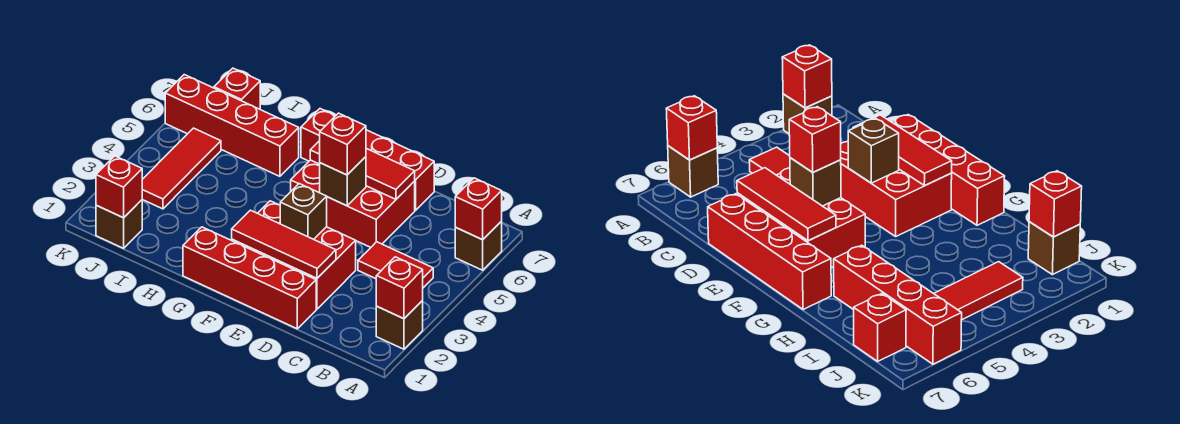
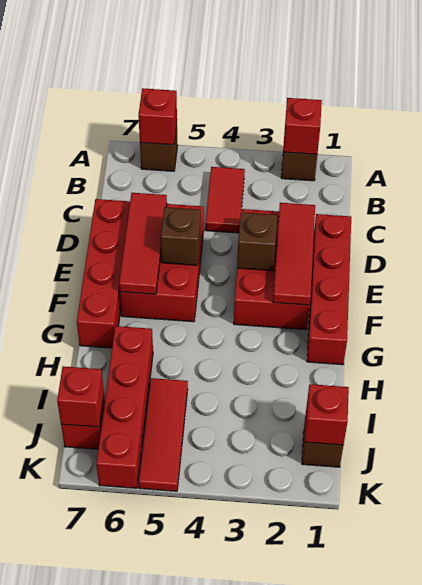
red brick E5 level 3 -> red brick J7 level 2
red tile J3:J5 level 1 -> red tile I5:K5 level 1

